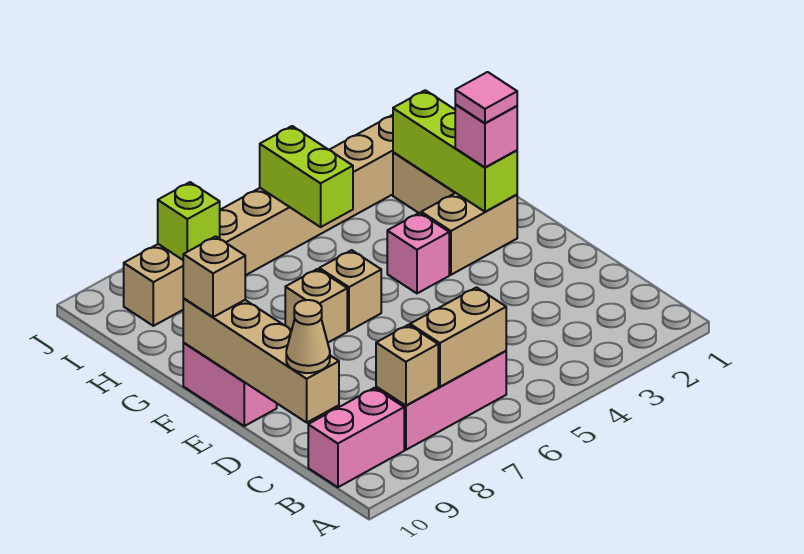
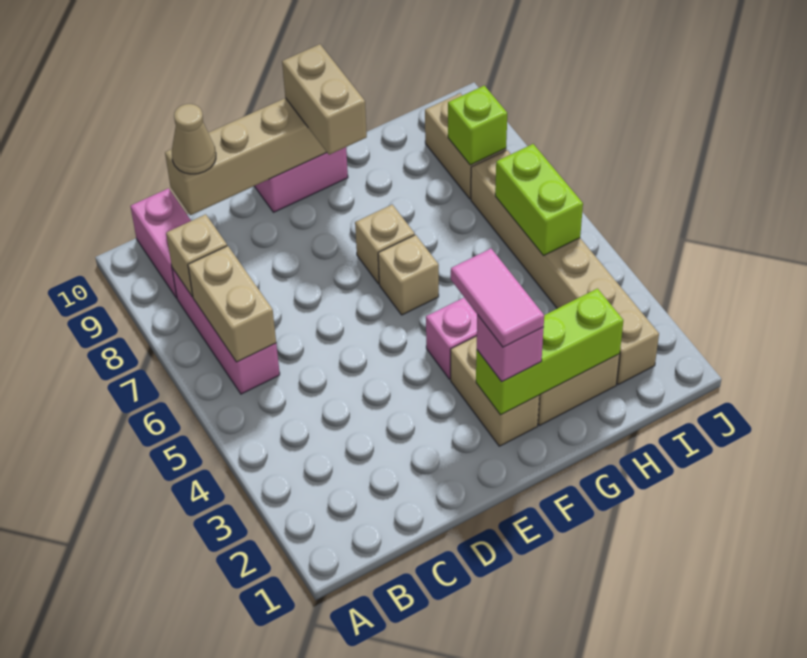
pink tile F2 level 4 -> pink tile F2:F3 level 4
tan brick F10 level 3 -> tan brick F9:F10 level 3
lime brick H5:I5 level 2 -> lime brick I5:I6 level 2

